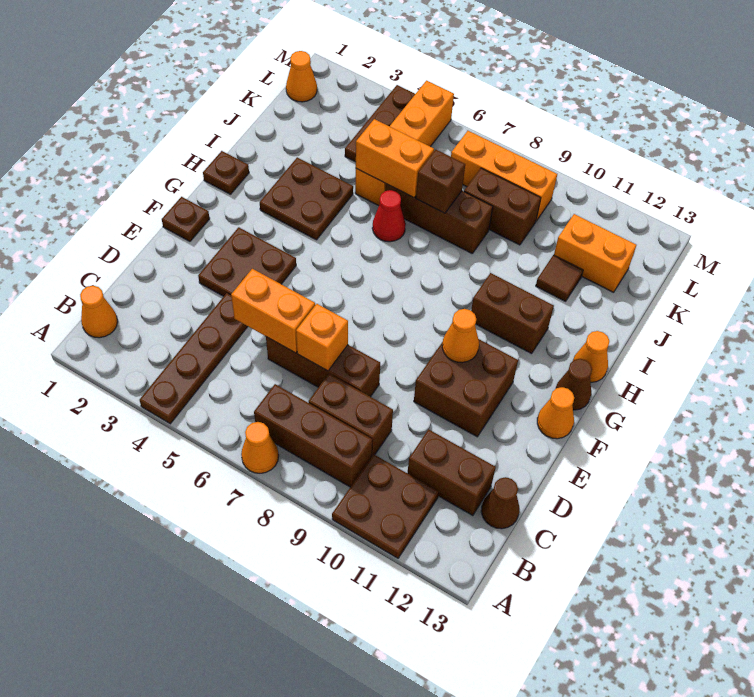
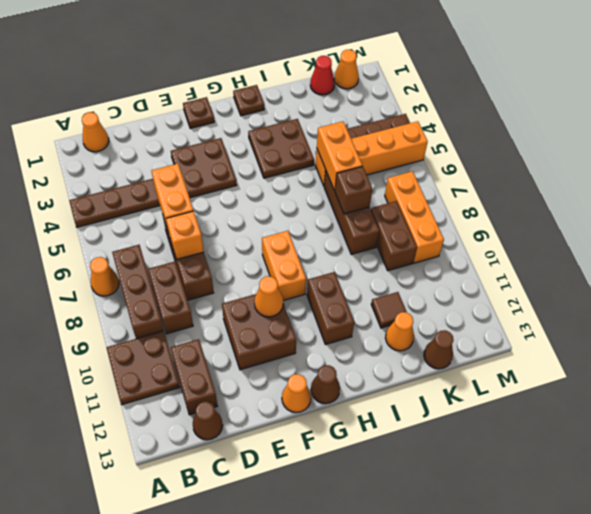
orange cone H13 level 1 -> orange cone J12 level 1
red cone I6 level 1 -> red cone K1 level 1
orange brick K11:K12 level 1 -> orange brick G8:G9 level 1
none -> brown cone K13 level 1

